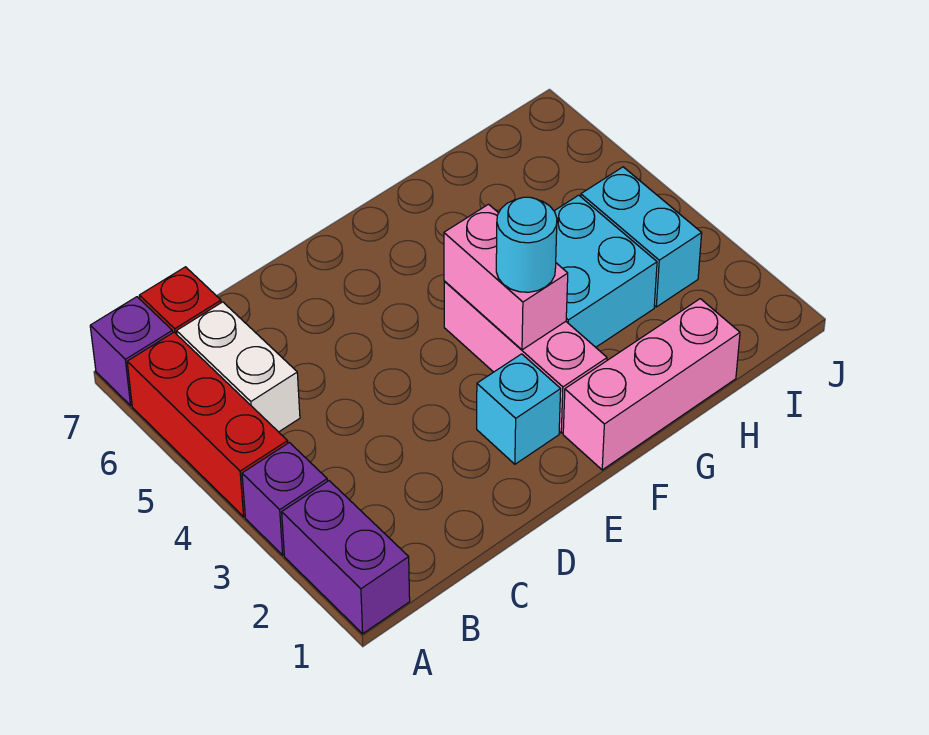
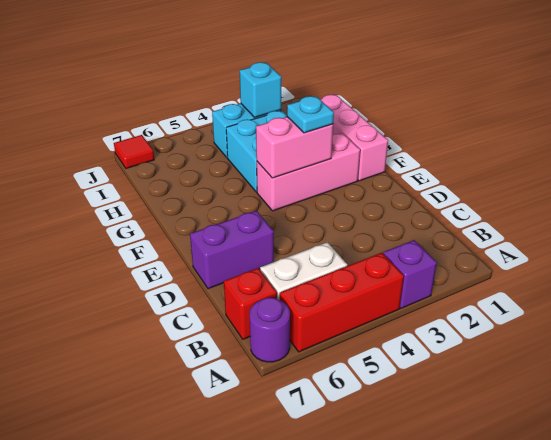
purple brick A1:A2 level 1 -> purple brick D6:D7 level 1
purple brick A7 level 1 -> purple round brick A7 level 1
cyan brick E2 level 1 -> cyan brick I3 level 2
cyan round brick F3 level 3 -> cyan plate F3 level 3
none -> red tile J7 level 1

